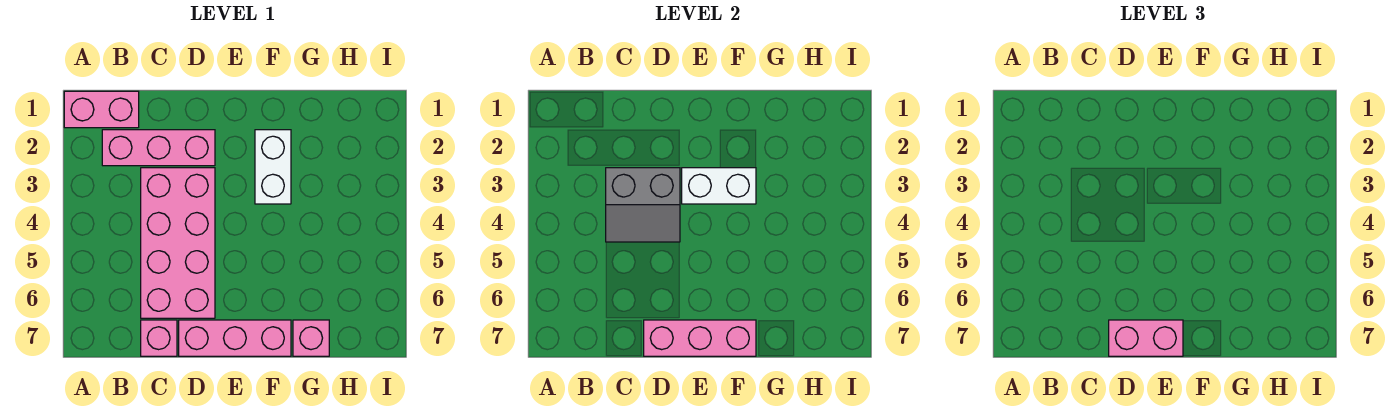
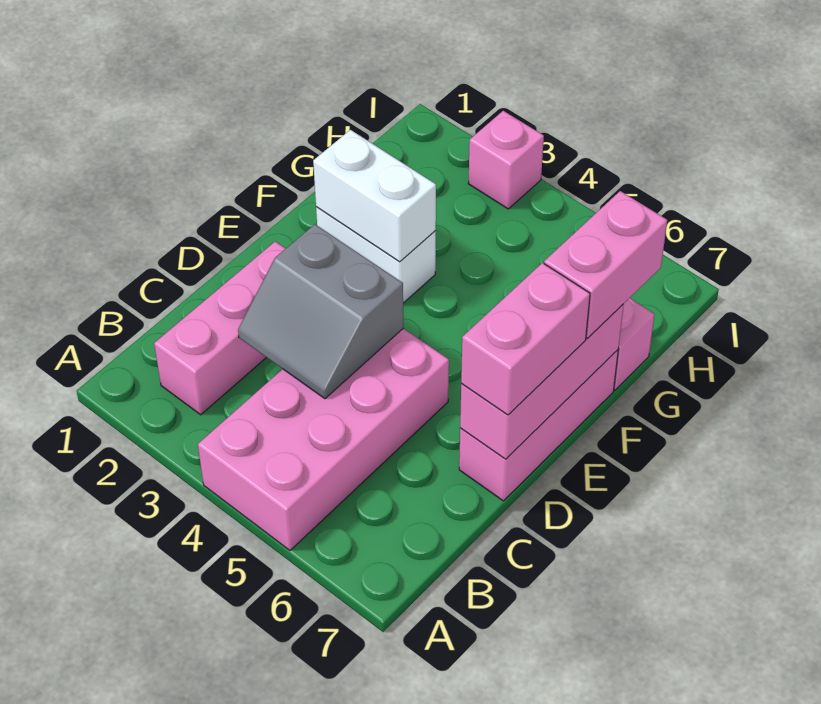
pink brick A1:B1 level 1 -> pink brick F7:G7 level 3
pink brick C3:D6 level 1 -> pink brick A4:D5 level 1
grey slope C3:D4 level 2 top 3 -> grey slope C3:D4 level 2 top D
pink brick C7 level 1 -> pink brick I3 level 1
white brick E3:F3 level 2 -> white brick F2:F3 level 2

